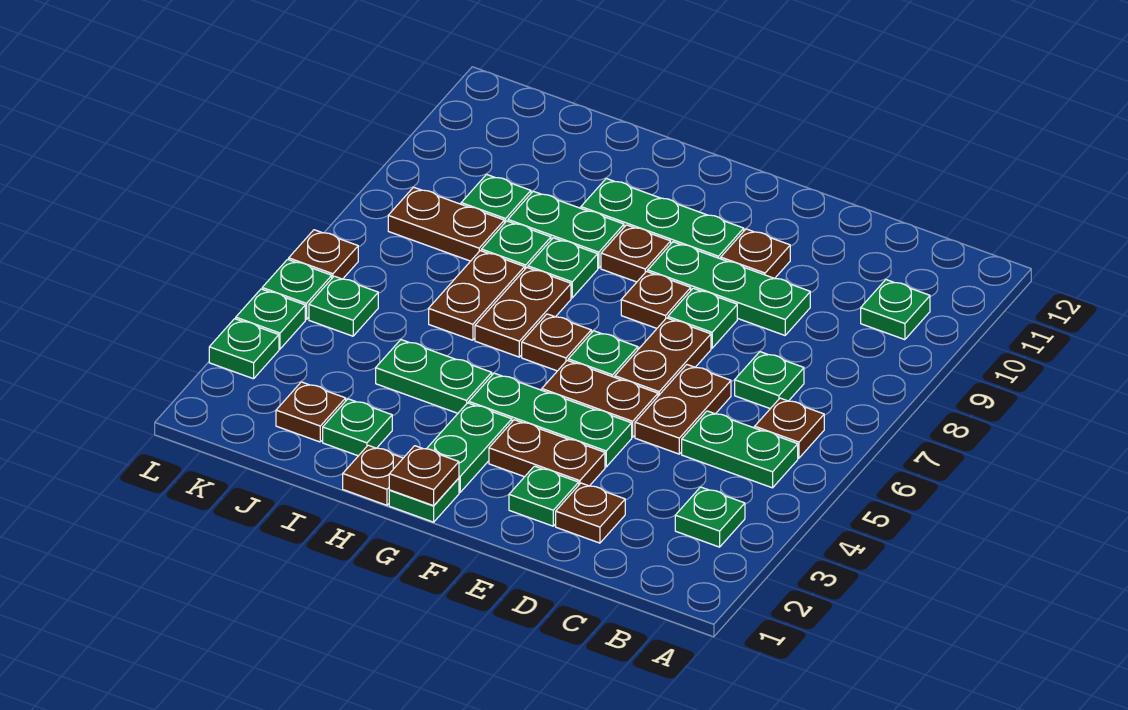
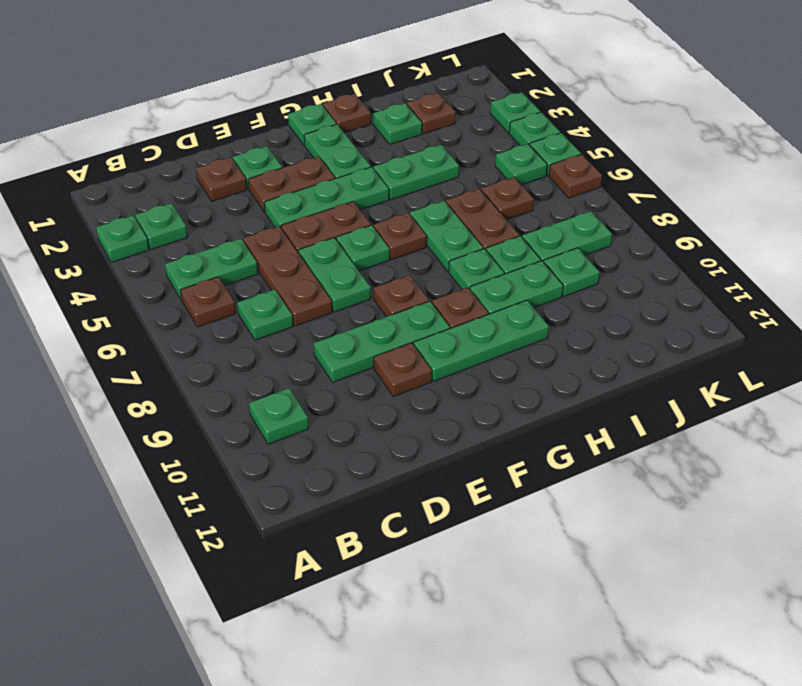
brown plate D5:D6 level 1 -> brown plate D5:D7 level 1
brown plate E6:E7 level 1 -> green plate E6:E7 level 1
green plate E8 level 1 -> green plate A3 level 1
brown plate G1 level 2 -> brown plate J6 level 1
brown plate H6:H7 level 1 -> green plate H6:H7 level 1
brown plate J8:K8 level 1 -> green plate J8:K8 level 1

